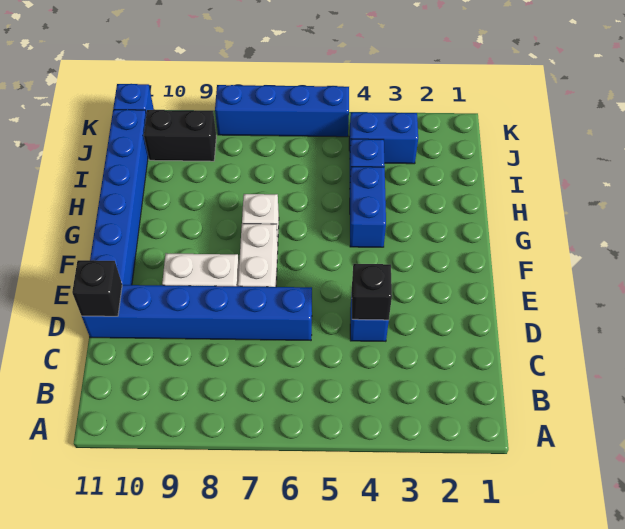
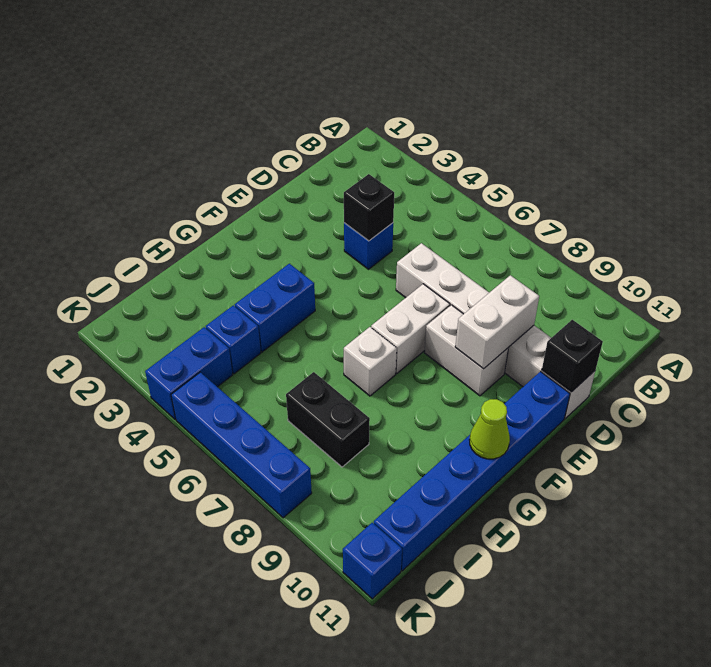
blue brick D6:D11 level 1 -> white brick D6:D11 level 1
none -> white brick D9:E9 level 2
none -> lime cone G11 level 2
blue brick J3:J4 level 1 -> blue brick J4:K4 level 1
black brick J9:J10 level 1 -> black brick I7:I8 level 1

